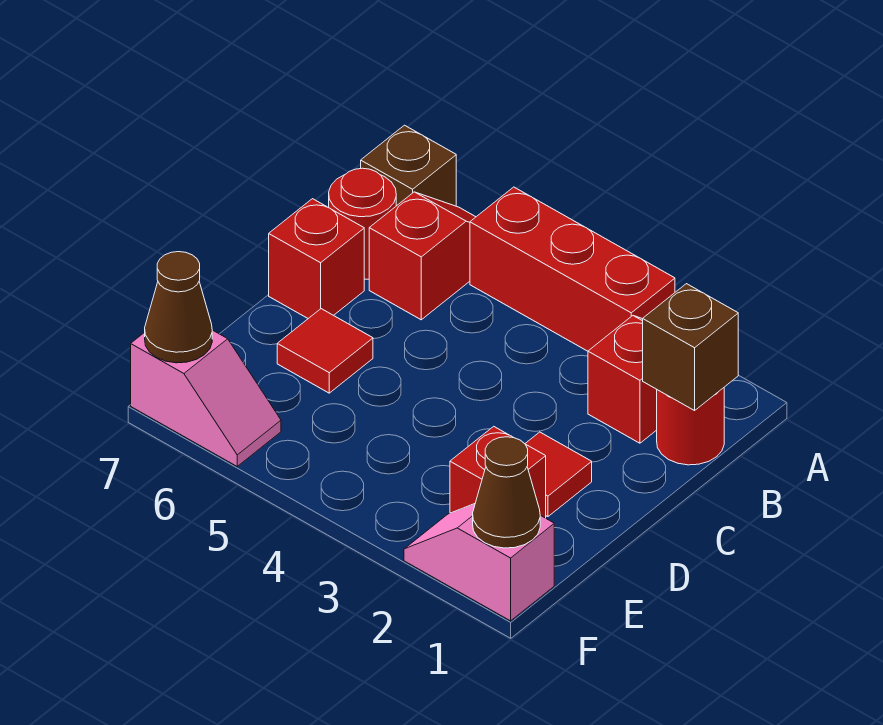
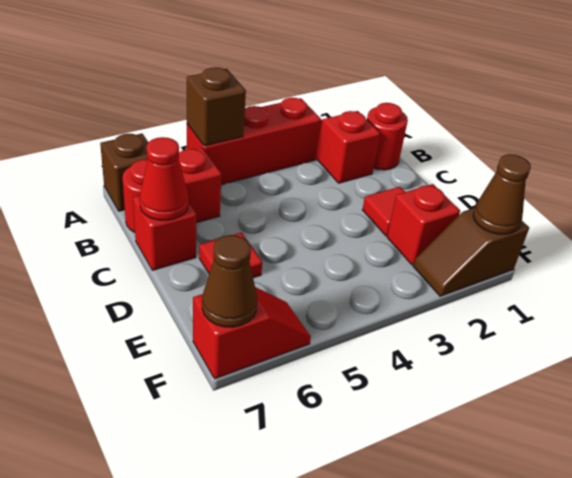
brown brick B1 level 2 -> brown brick A5 level 2
none -> red cone C7 level 2
pink slope F1:F2 level 1 top 1 -> brown slope F1:F2 level 1 top 1
pink slope F6:F7 level 1 top 7 -> red slope F6:F7 level 1 top 7

